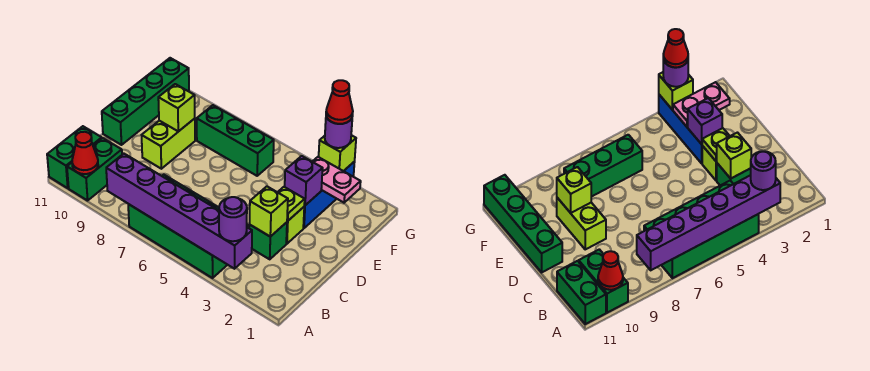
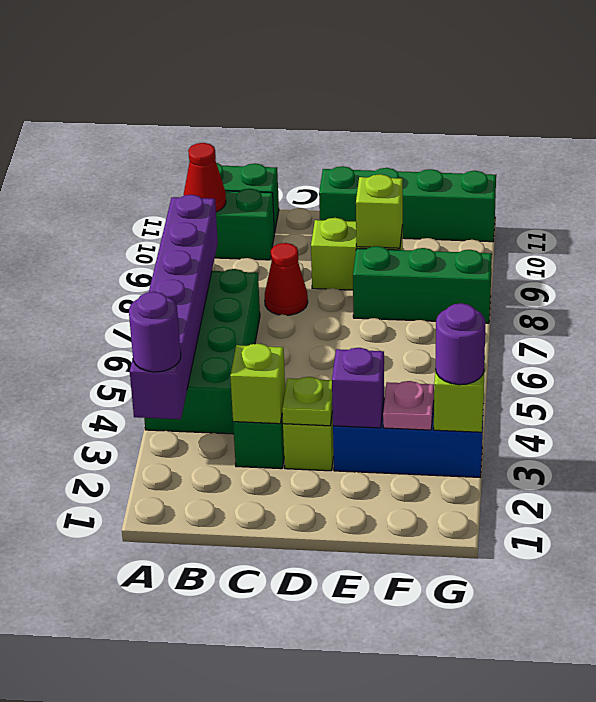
pink plate F2:F3 level 2 -> pink plate F3 level 2
green brick F6:F8 level 1 -> green brick E8:G8 level 1
red cone G3 level 4 -> red cone C8 level 1

